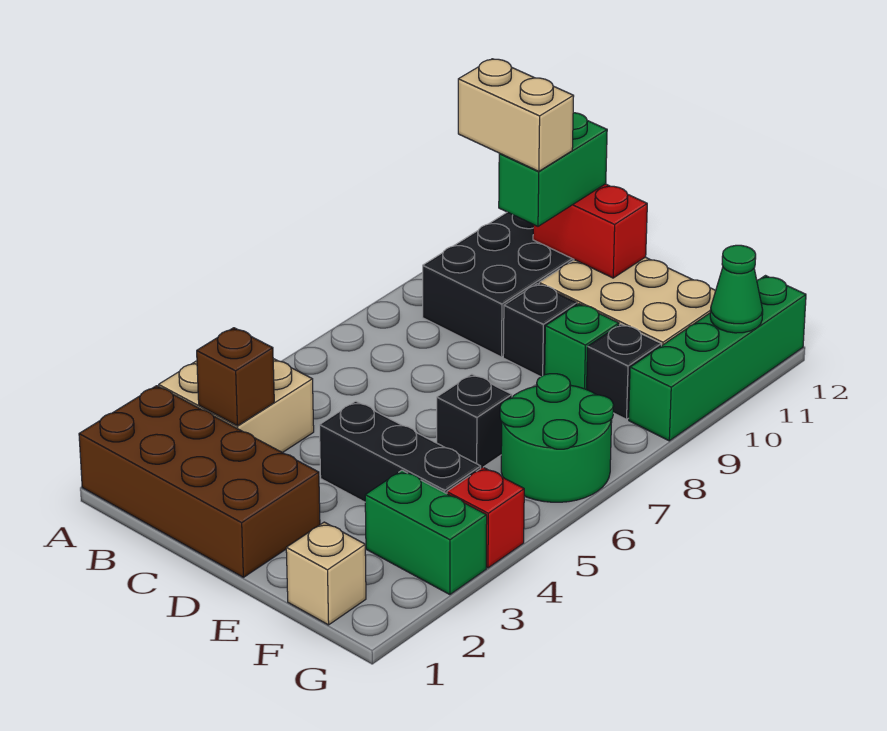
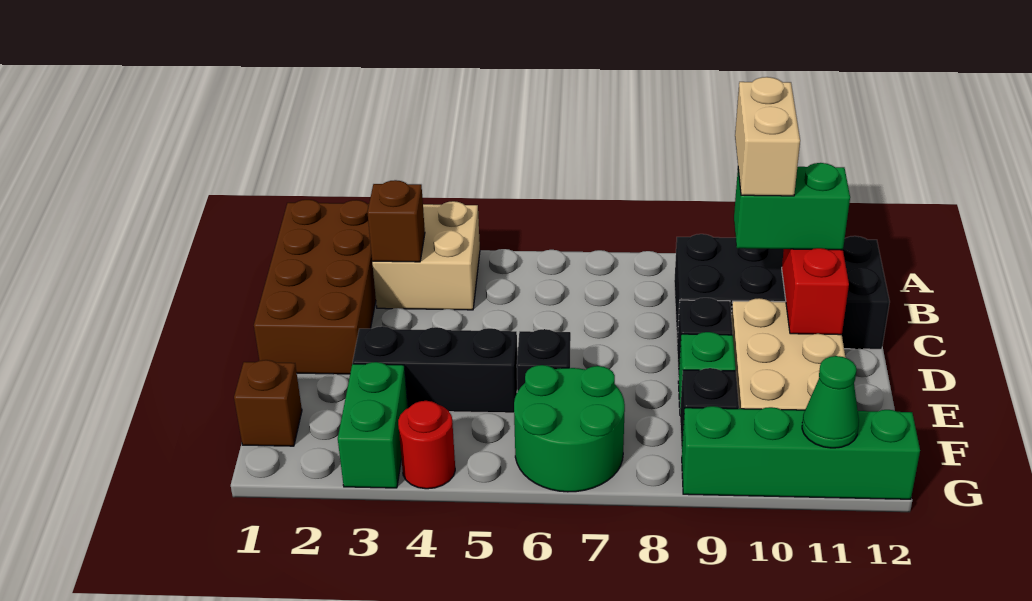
black brick D4:F4 level 1 -> black brick E3:E5 level 1
tan brick F1 level 1 -> brown brick F1 level 1
red brick G4 level 1 -> red round brick G4 level 1

